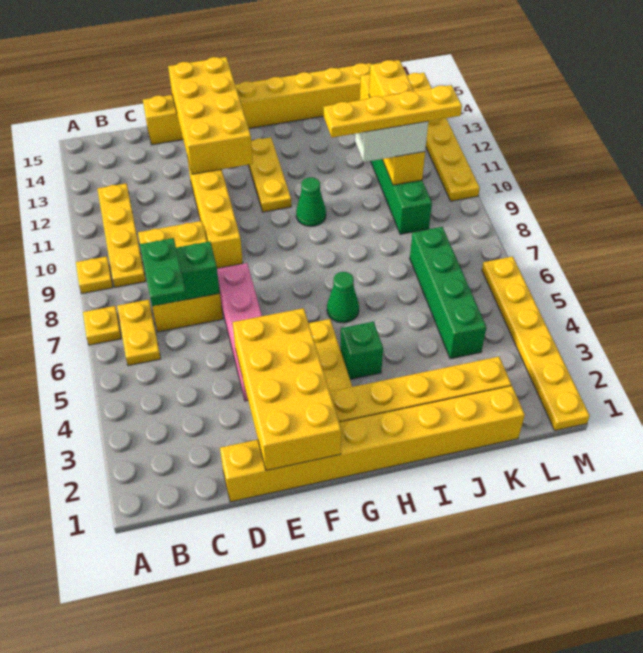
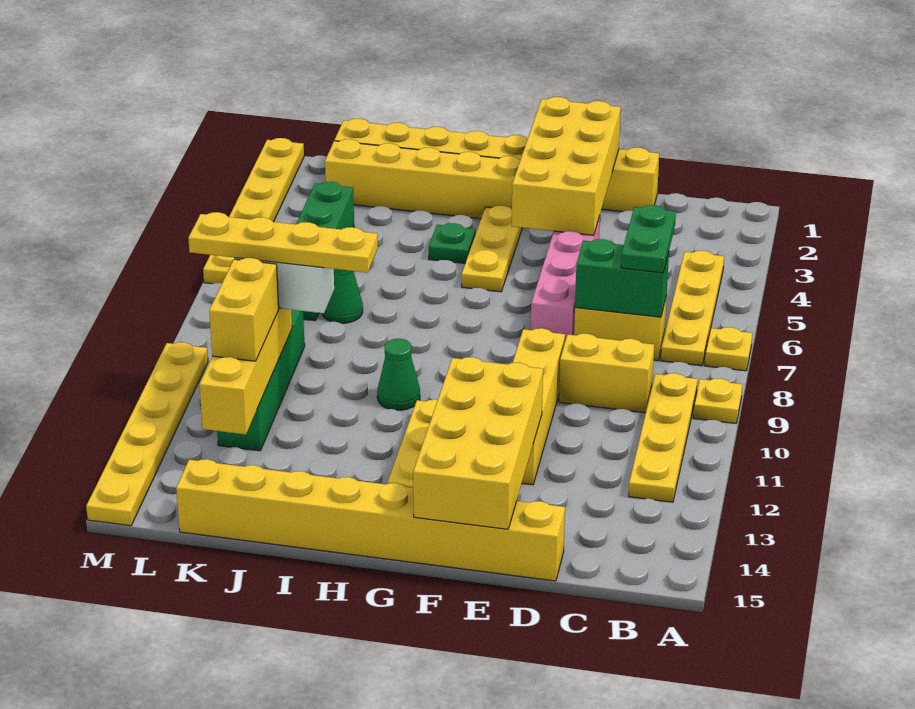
yellow plate B6:B7 level 1 -> yellow plate B4:B7 level 1
green brick H4 level 1 -> green plate H4 level 1
green cone H6 level 1 -> green cone J7 level 1

